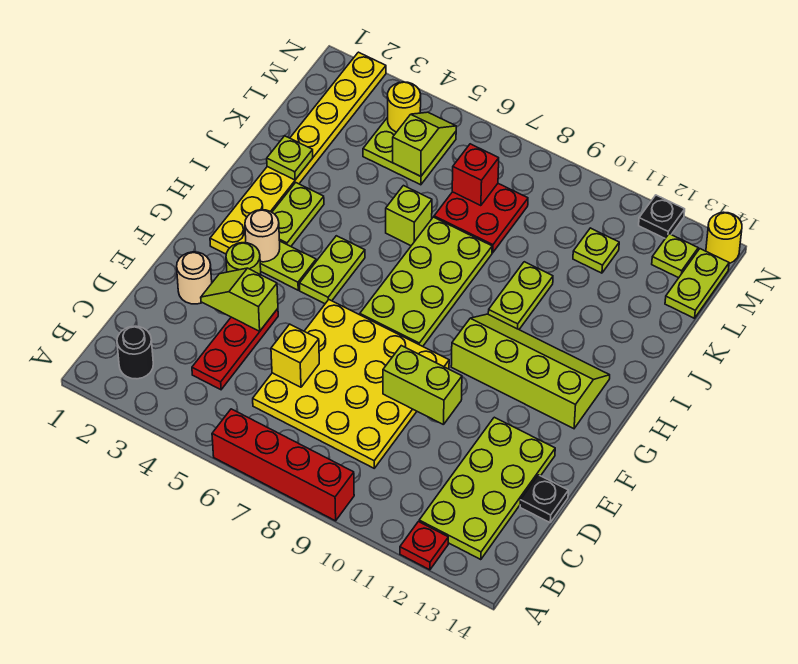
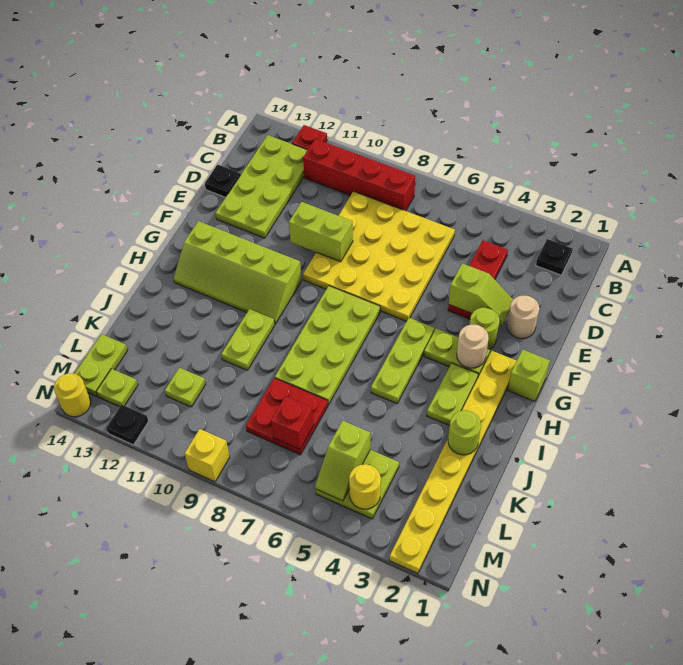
red brick A6:A9 level 1 -> red brick B8:B11 level 1
black round brick B2 level 1 -> black plate B2 level 1
yellow brick D6 level 2 -> yellow brick N9 level 1
lime plate G5:H5 level 1 -> lime plate G5:I5 level 1
lime plate J2 level 2 -> lime round brick J2 level 2
lime brick J6 level 1 -> lime brick G1 level 1

